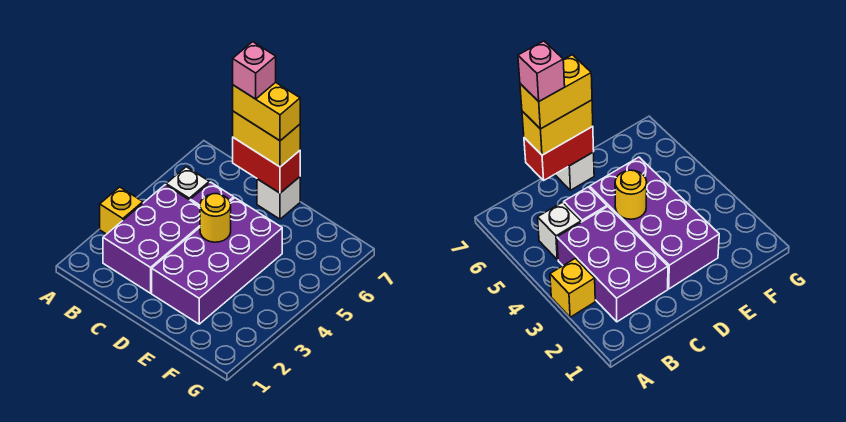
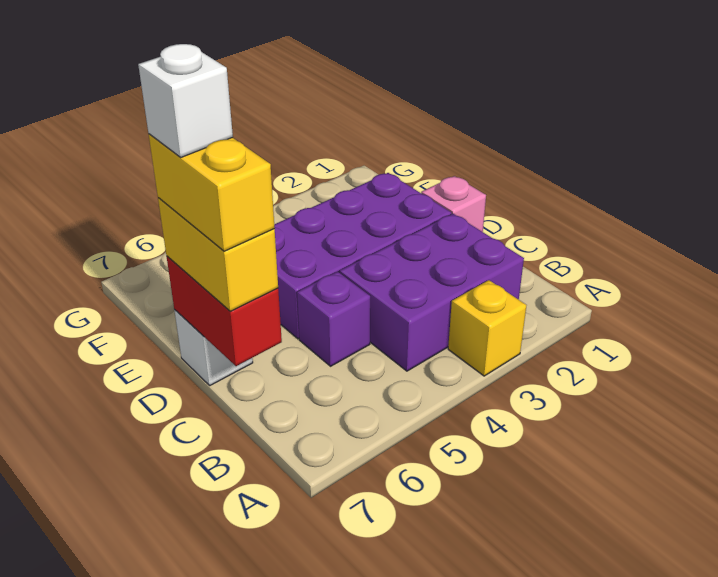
white brick B5 level 1 -> white brick D7 level 5
pink brick C7 level 5 -> pink brick D1 level 1
yellow round brick D4 level 2 -> none

